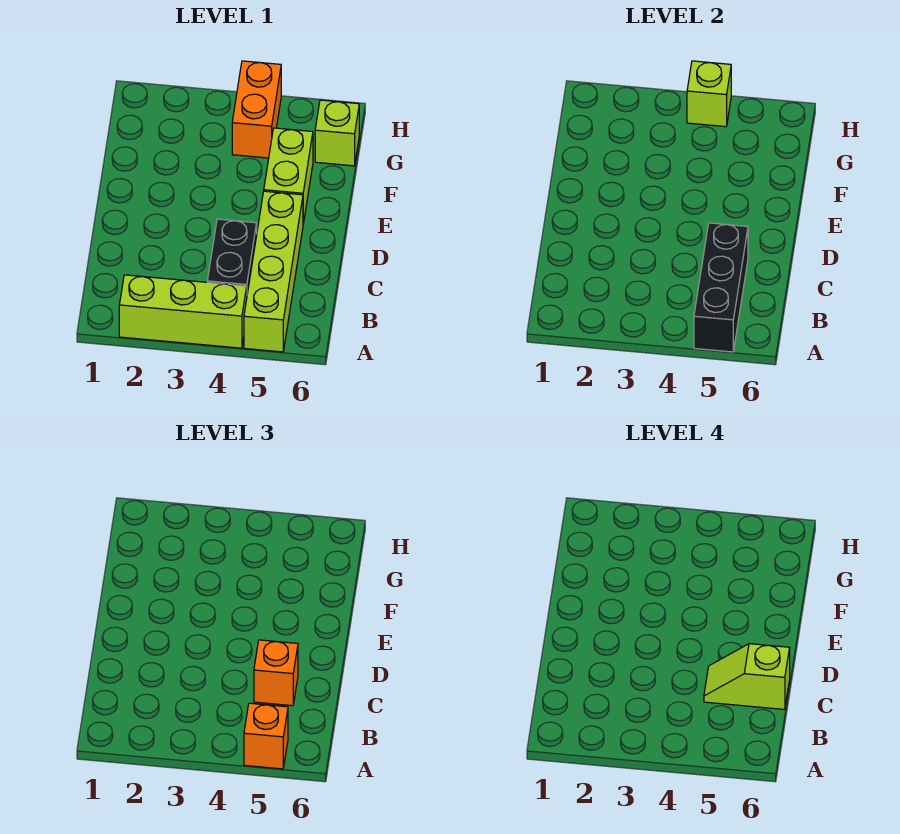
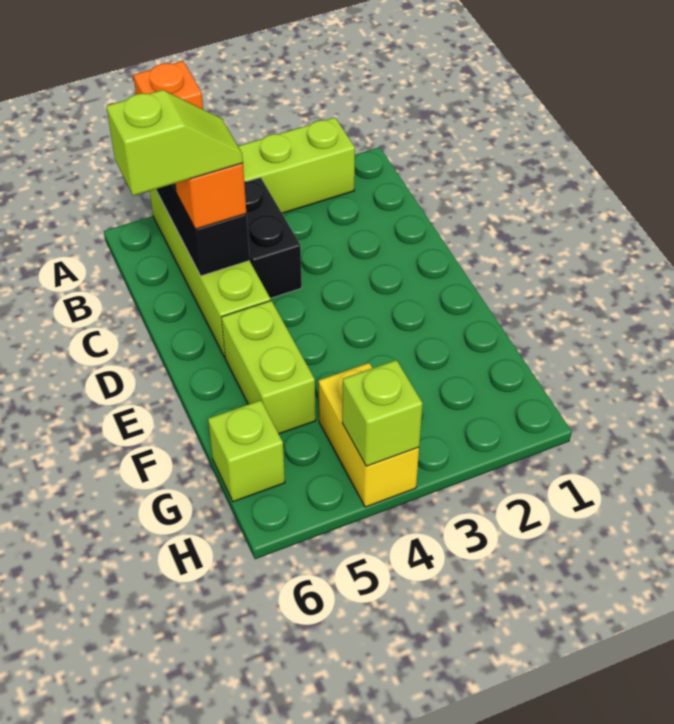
orange brick G4:H4 level 1 -> yellow brick G4:H4 level 1

